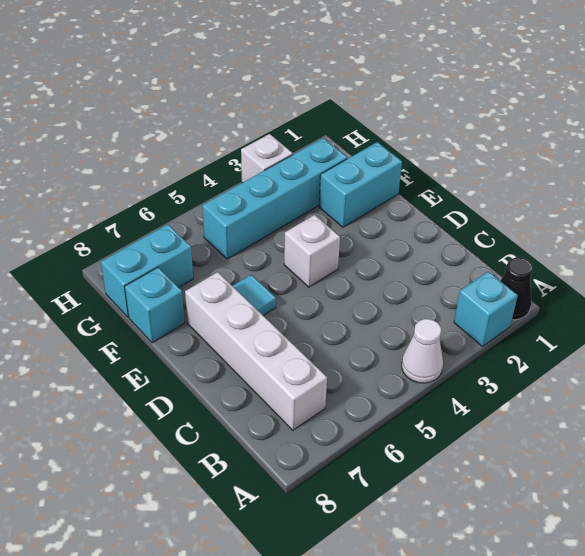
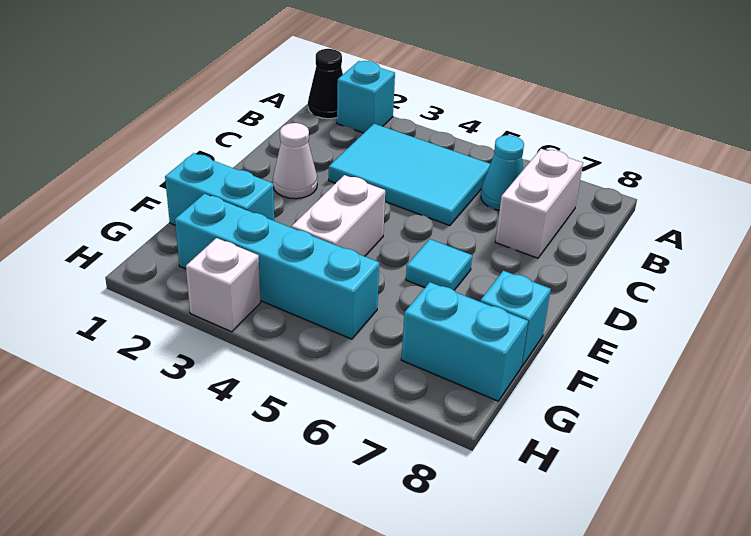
white cone A4 level 1 -> white cone D2 level 1
none -> cyan tile B3:C5 level 1
none -> cyan cone B6 level 1
white brick B7:E7 level 1 -> white brick B7:C7 level 1
white brick E4 level 1 -> white brick E4:F4 level 1

